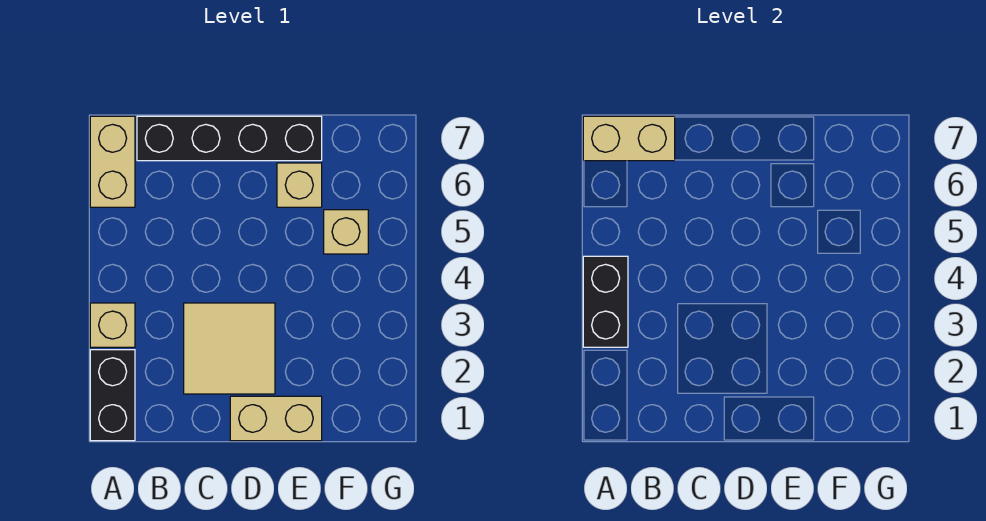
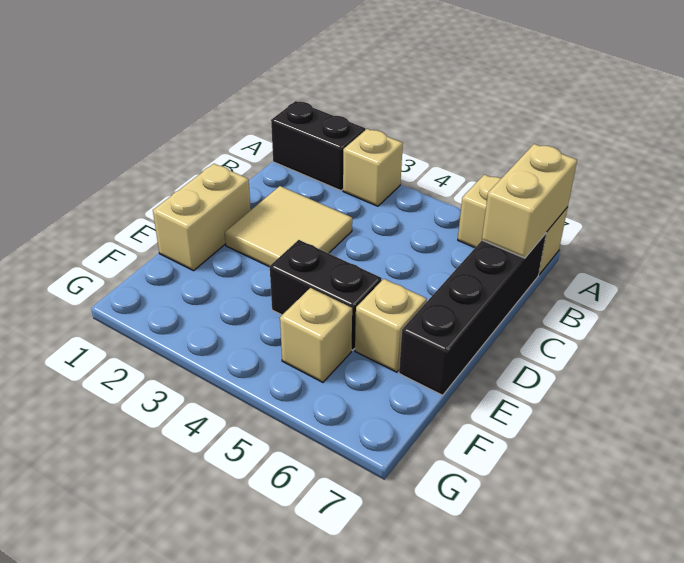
black brick A3:A4 level 2 -> black brick E4:E5 level 1

